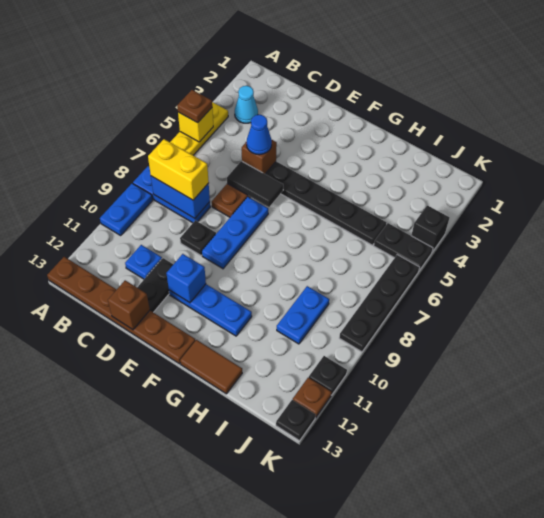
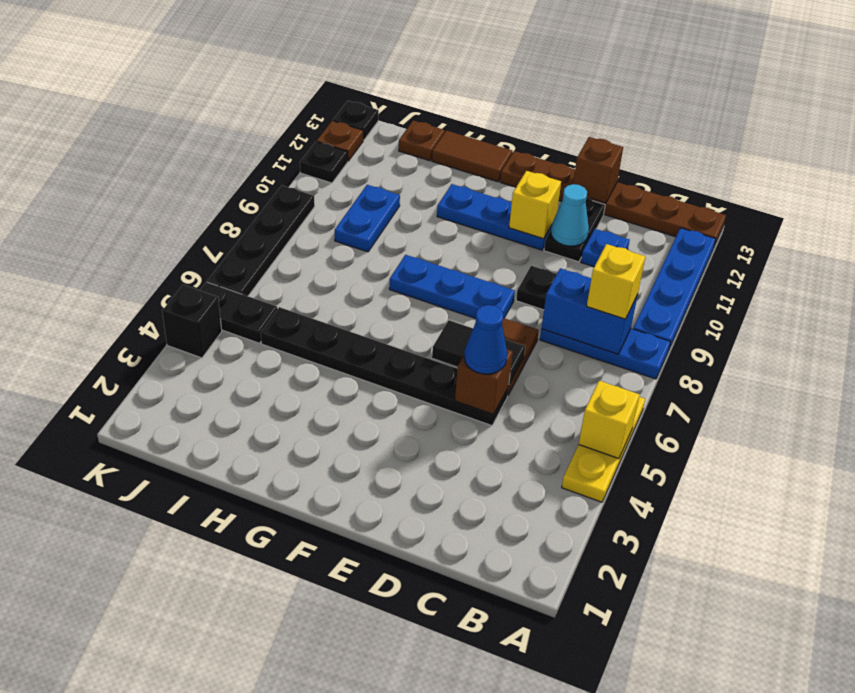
brown plate A5 level 3 -> brown plate I13 level 1
blue plate A9:A10 level 1 -> blue plate A9:A12 level 1
cyan cone B3 level 1 -> cyan cone D11 level 2
yellow brick B8:C8 level 3 -> yellow brick B8 level 3
blue plate E7:E9 level 1 -> blue plate E8:G8 level 1
blue brick E11 level 2 -> yellow brick E11 level 2

